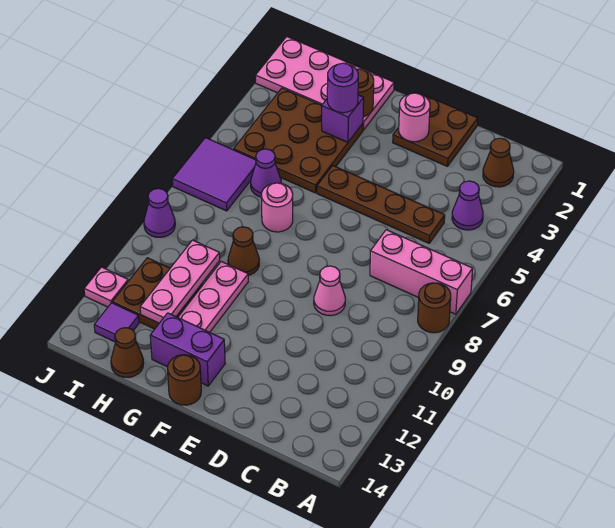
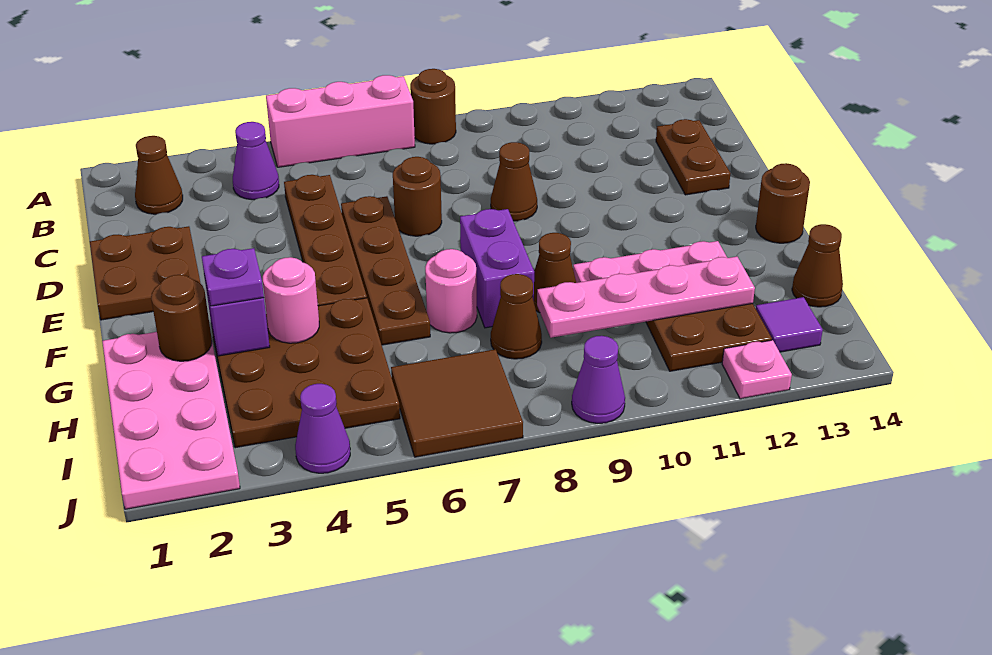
pink brick A7:C7 level 1 -> pink brick A5:A7 level 1
none -> brown plate C13:D13 level 1
none -> brown plate D6:G6 level 1
none -> brown round brick D7 level 1
pink cone D9 level 1 -> brown cone D9 level 1
pink round brick E2 level 2 -> pink round brick G4 level 2
purple brick F13:G13 level 1 -> purple brick F8:G8 level 1
purple round brick G3 level 3 -> purple plate G3 level 3
purple cone H6 level 1 -> purple cone J4 level 1
none -> brown cone H8 level 1
pink plate H10:H12 level 2 -> pink plate H9:H12 level 2
purple tile I6:J7 level 1 -> brown tile I6:J7 level 1

